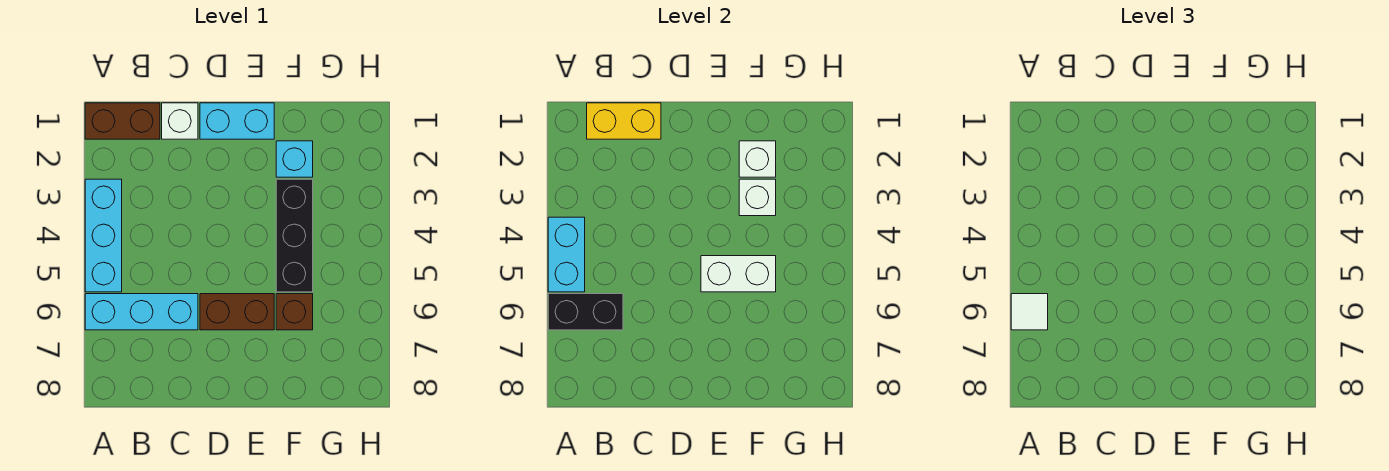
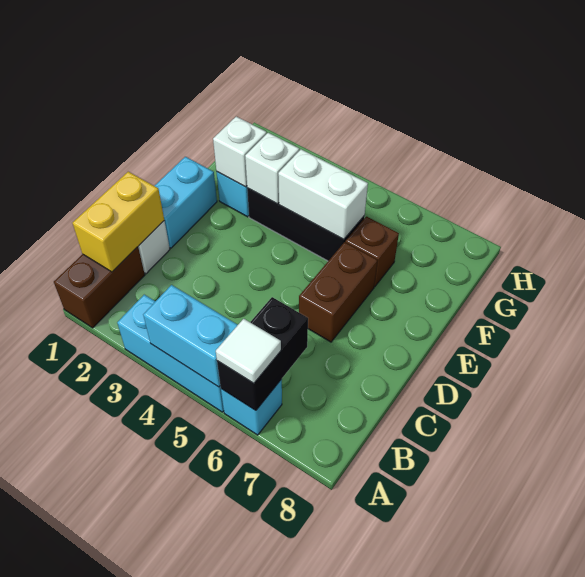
cyan brick A6:C6 level 1 -> cyan brick A6 level 1
white brick E5:F5 level 2 -> white brick F4:F5 level 2

